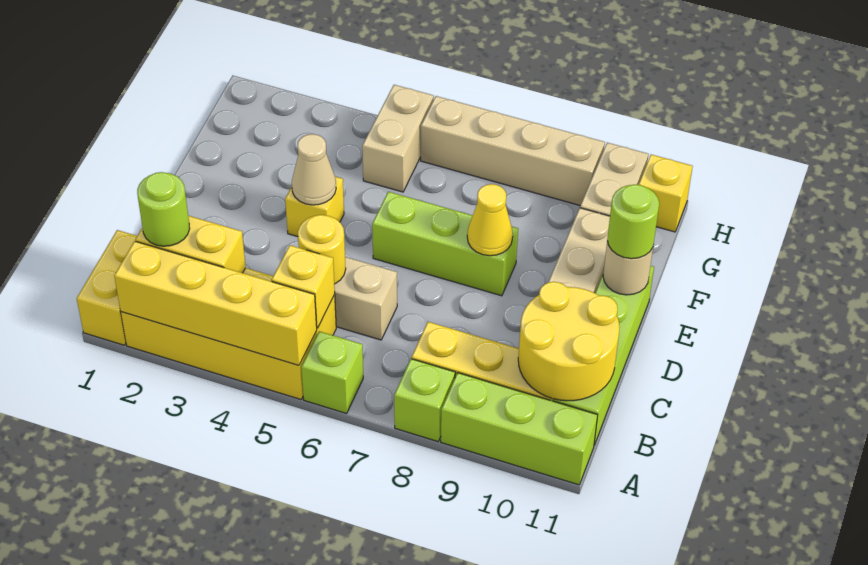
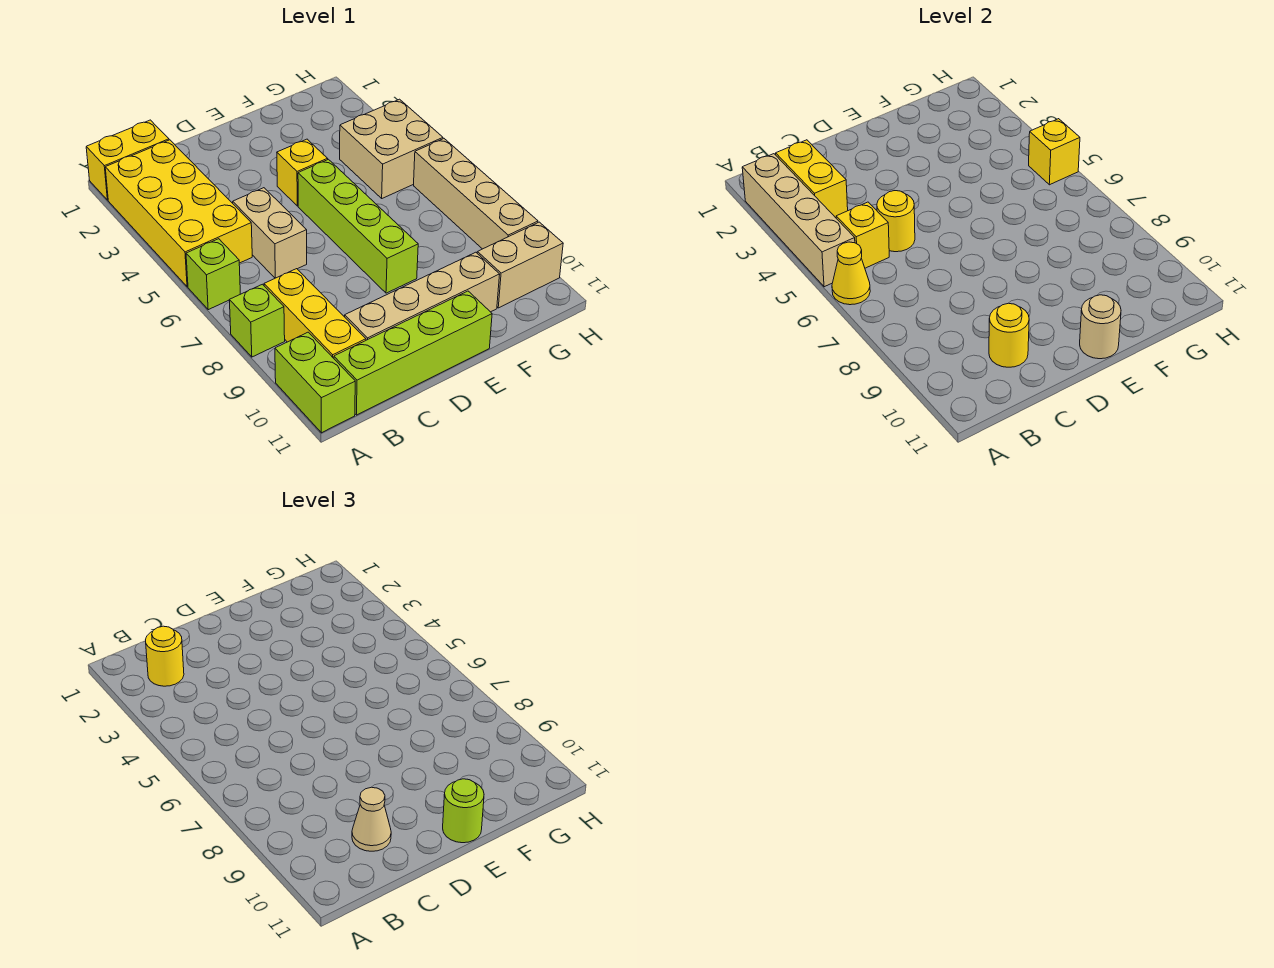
yellow brick A2:A5 level 2 -> tan brick A2:A5 level 2
lime brick A9:A11 level 1 -> lime brick A10:A11 level 1
lime round brick B2 level 3 -> yellow round brick B2 level 3
yellow round brick B10:C11 level 2 -> yellow round brick C10 level 2
tan cone E4 level 2 -> tan cone C10 level 3
lime brick E6:E8 level 1 -> lime brick E5:E8 level 1
yellow cone E8 level 2 -> yellow cone A6 level 2
tan brick G5:H5 level 1 -> tan brick G4:H5 level 1
yellow brick H11 level 1 -> yellow brick H5 level 2

